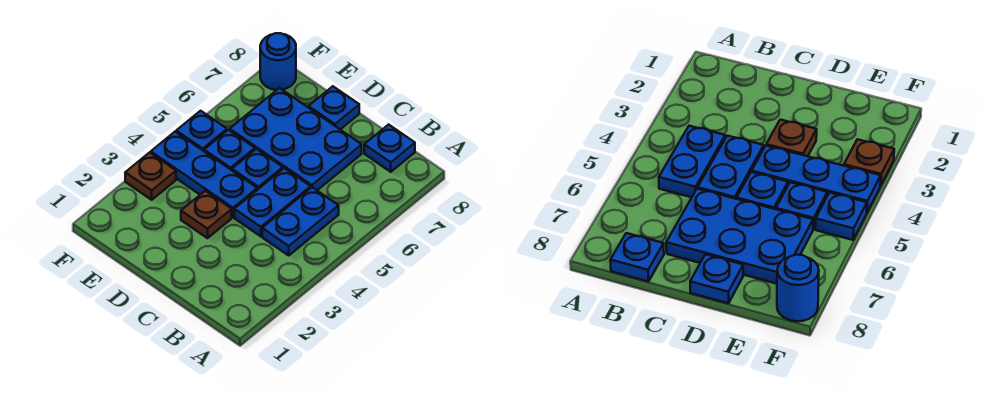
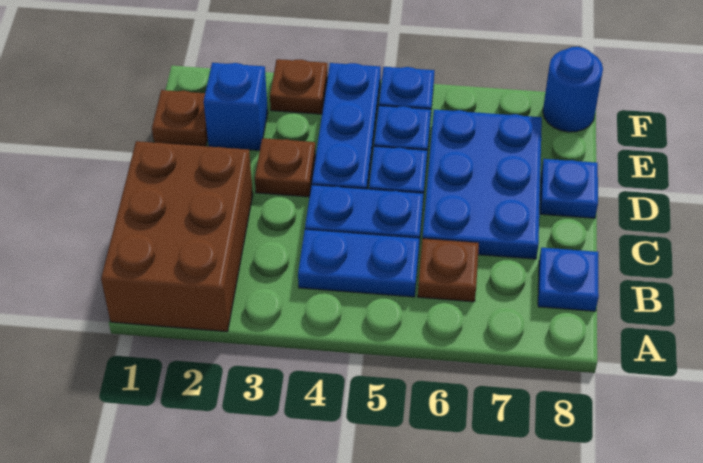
none -> brown brick A1:C2 level 1
none -> brown plate B6 level 1
none -> brown plate E1 level 1
none -> blue brick E2 level 1

